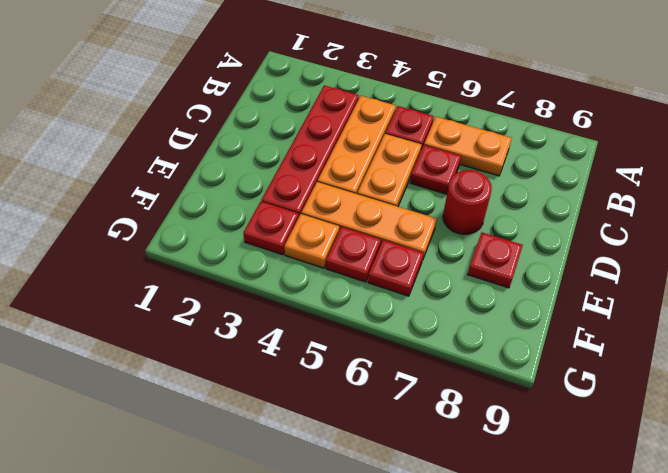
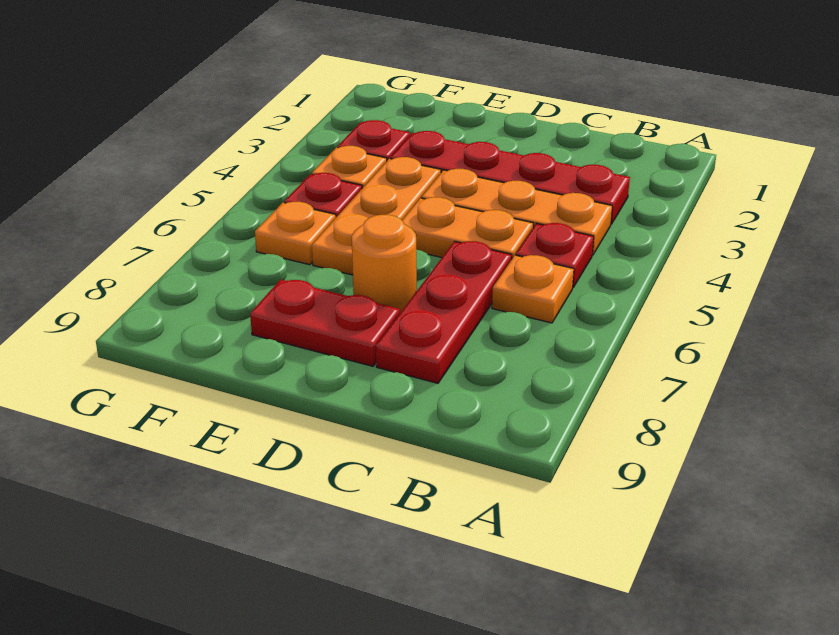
orange plate B6:B7 level 1 -> orange plate B6 level 1
red plate C6 level 1 -> red plate C6:C8 level 1
red round brick D7 level 1 -> orange round brick D7 level 1
red plate E8 level 1 -> red plate D8:E8 level 1
red plate F6 level 1 -> orange plate F6 level 1

